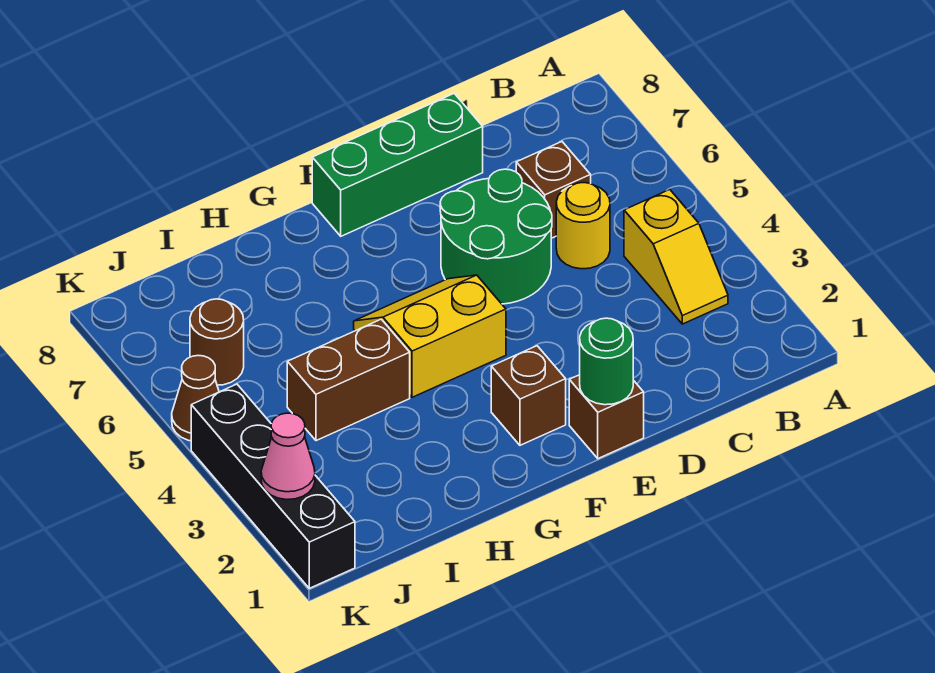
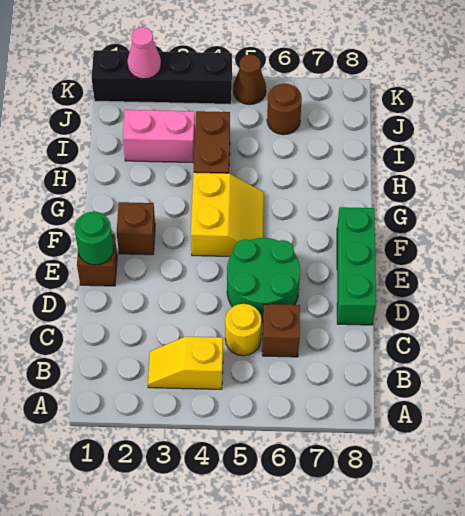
none -> pink brick I2:I3 level 1

